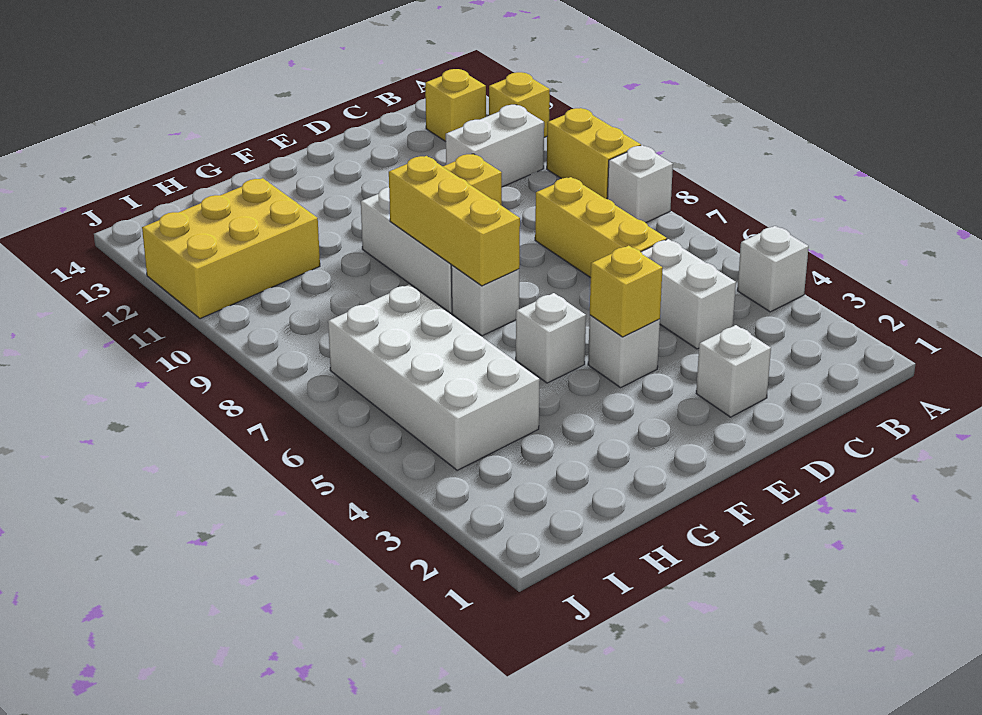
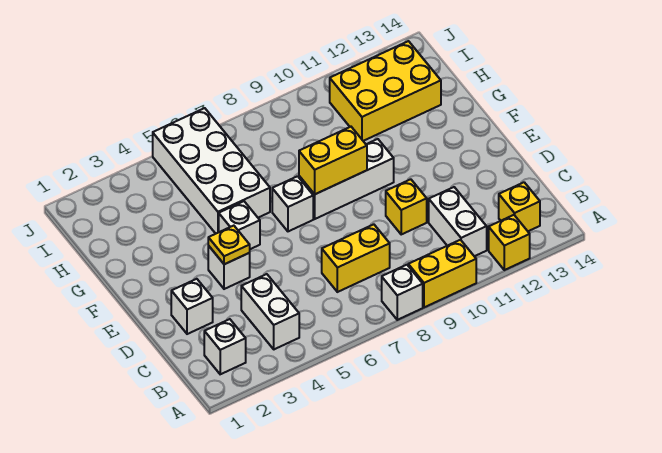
white brick A4 level 1 -> white brick B2 level 1
white brick C4:C5 level 1 -> white brick B4:C4 level 1
yellow brick C6:C8 level 1 -> yellow brick C7:C8 level 1
yellow brick E4 level 2 -> yellow plate E4 level 2
yellow brick F7:F9 level 2 -> yellow brick F8:F9 level 2
white brick H4:I7 level 1 -> white brick G5:J6 level 1
yellow brick H11:J12 level 1 -> yellow brick H11:I13 level 1

